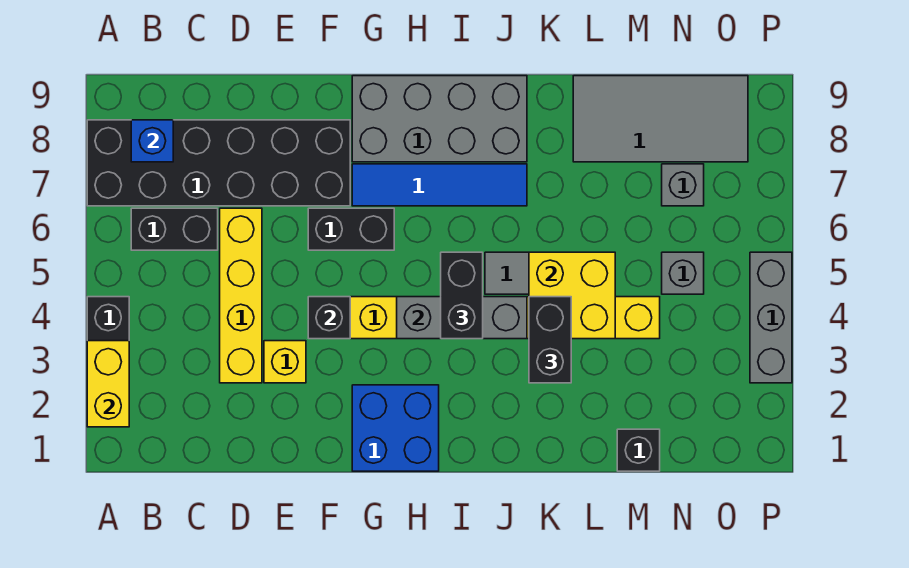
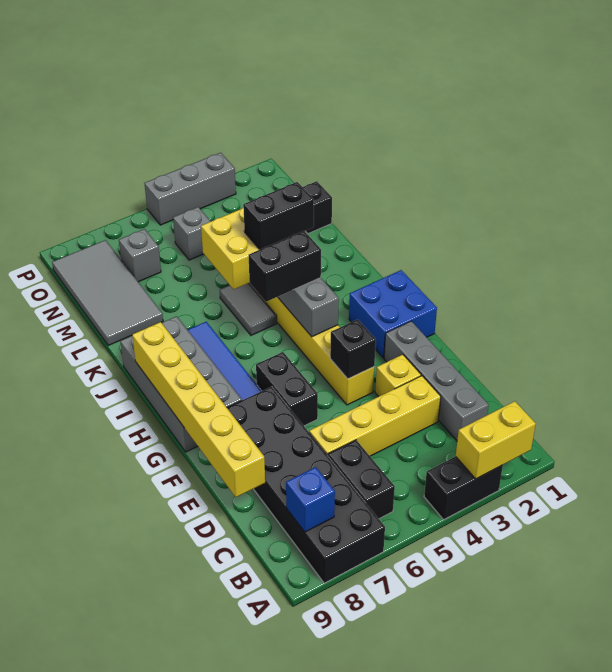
none -> grey brick C2:F2 level 1
none -> yellow brick D9:I9 level 2

